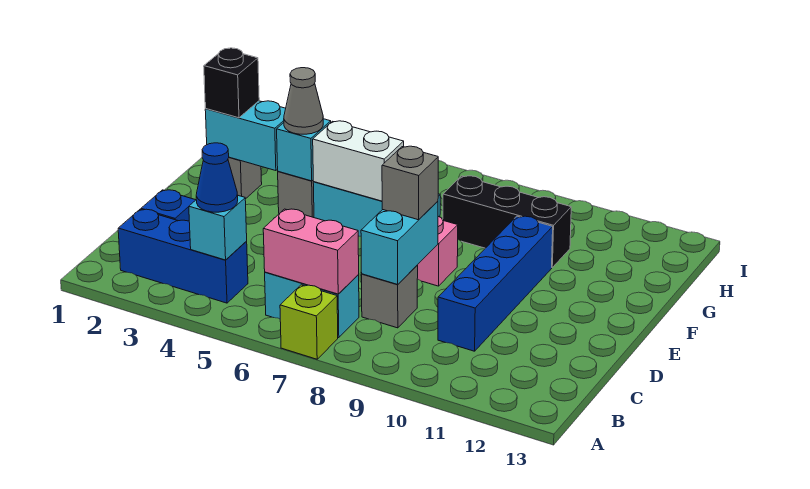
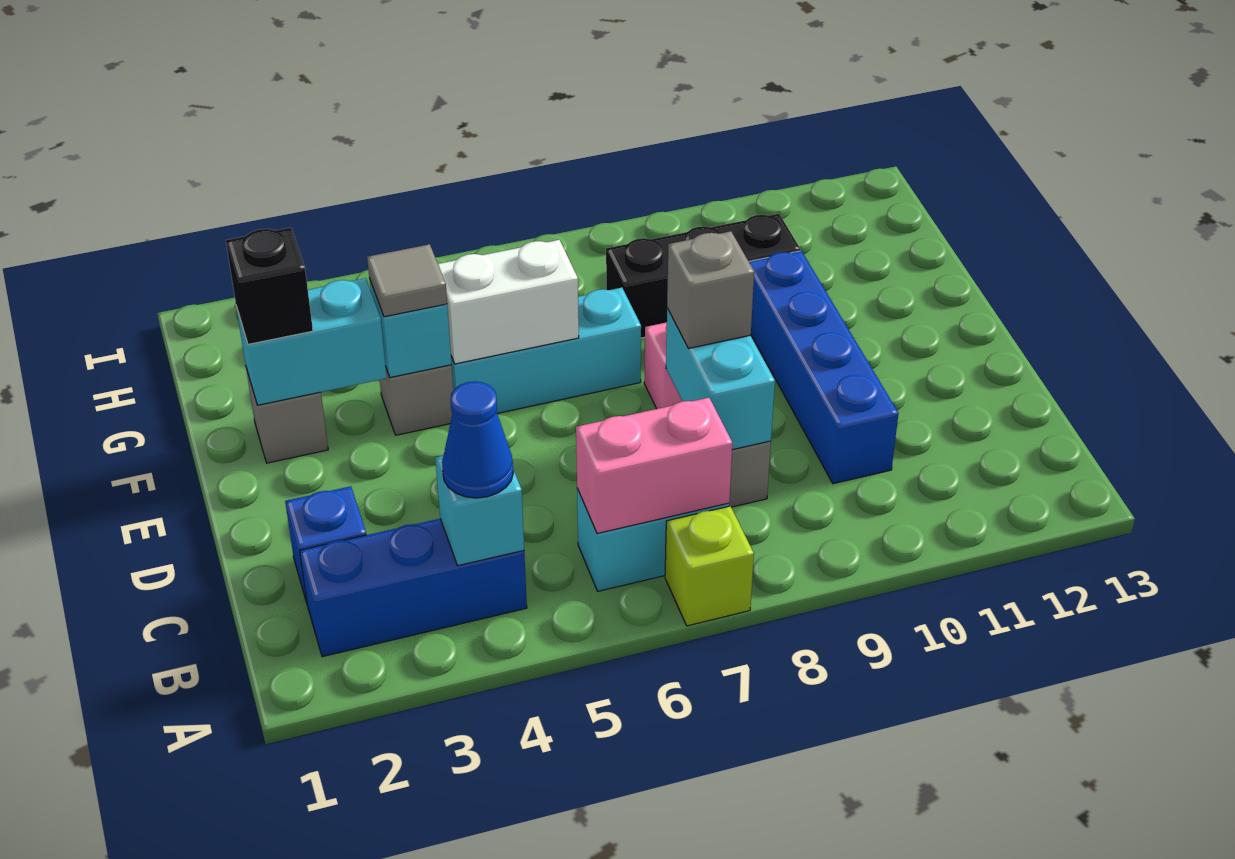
grey cone F4 level 3 -> grey tile F4 level 3

